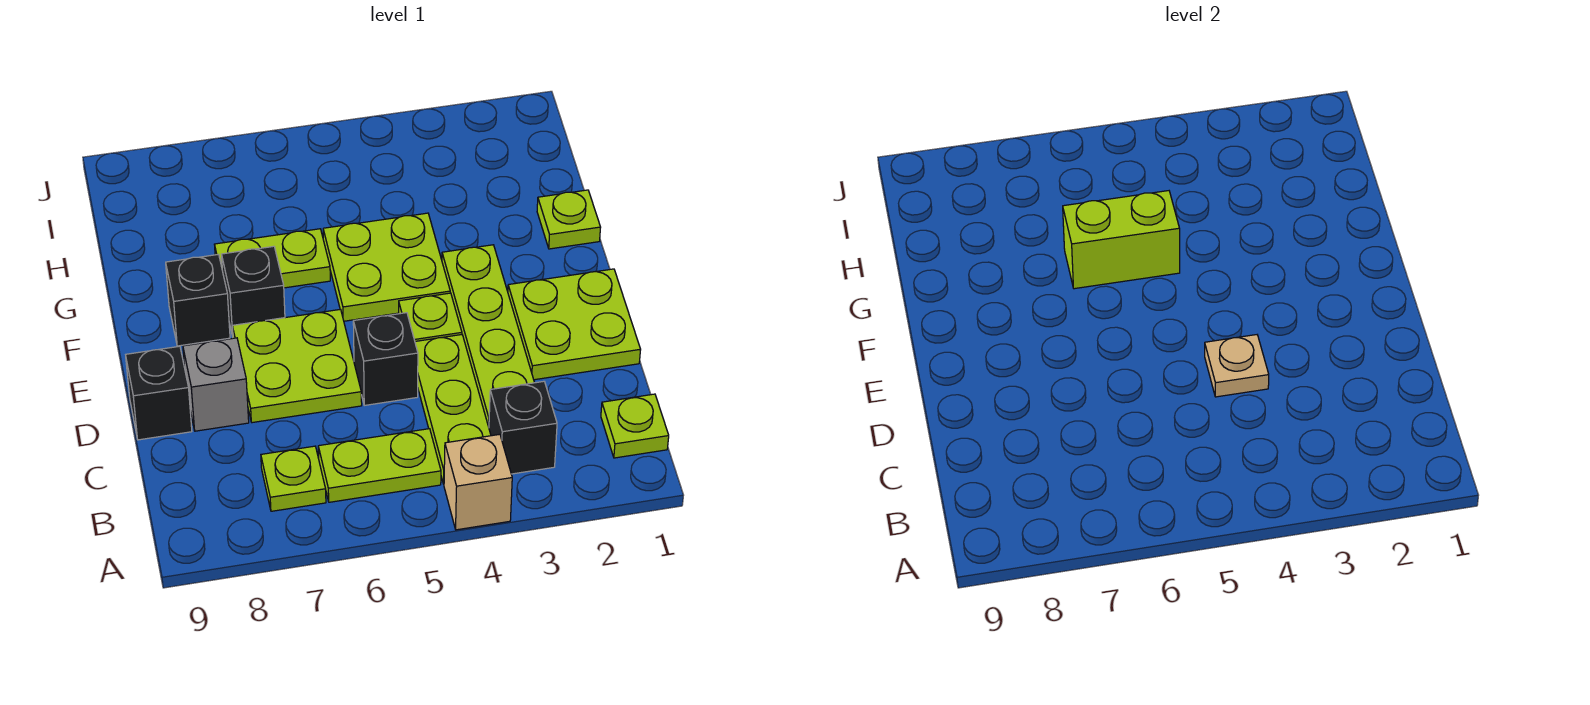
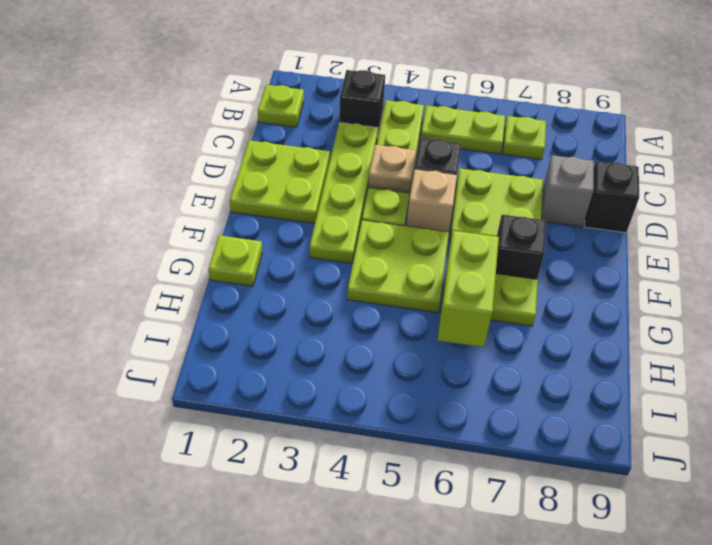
tan brick A4 level 1 -> tan brick E5 level 1
black brick F8 level 1 -> none
lime brick G5:G6 level 2 -> lime brick G6:H6 level 2

